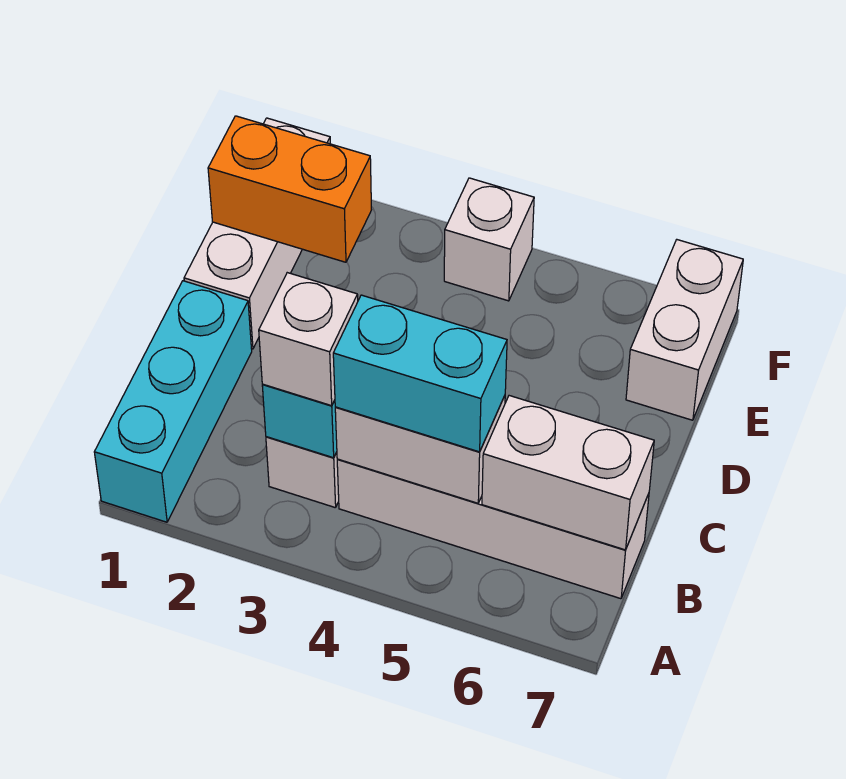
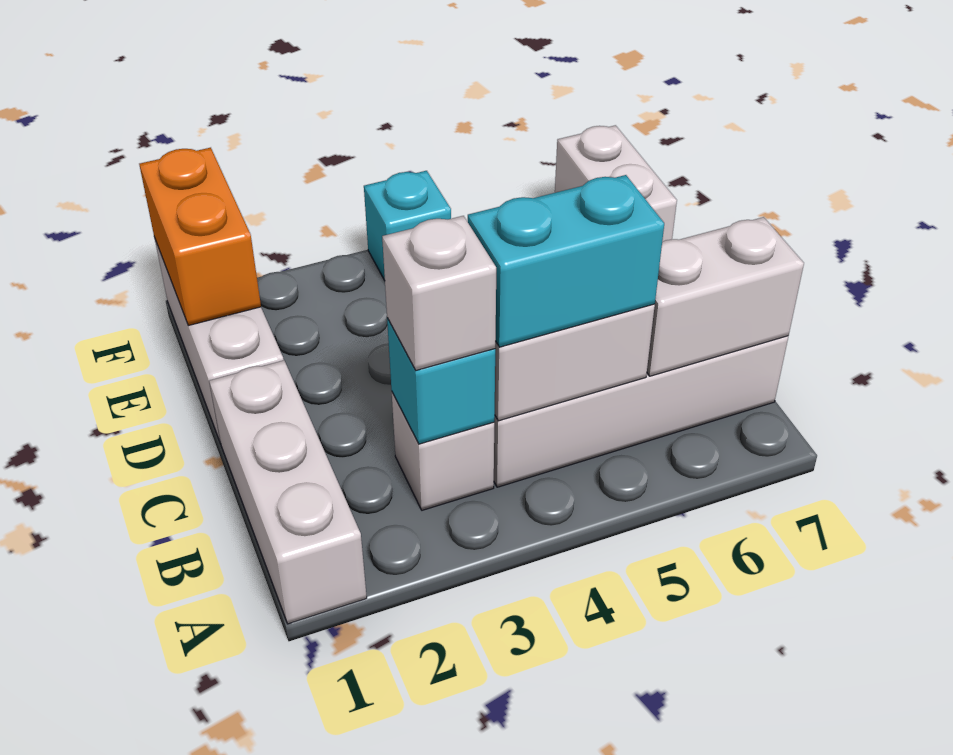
cyan brick A1:C1 level 1 -> white brick A1:C1 level 1
orange brick E1:E2 level 2 -> orange brick E1:F1 level 2
white brick F4 level 1 -> cyan brick F4 level 1

